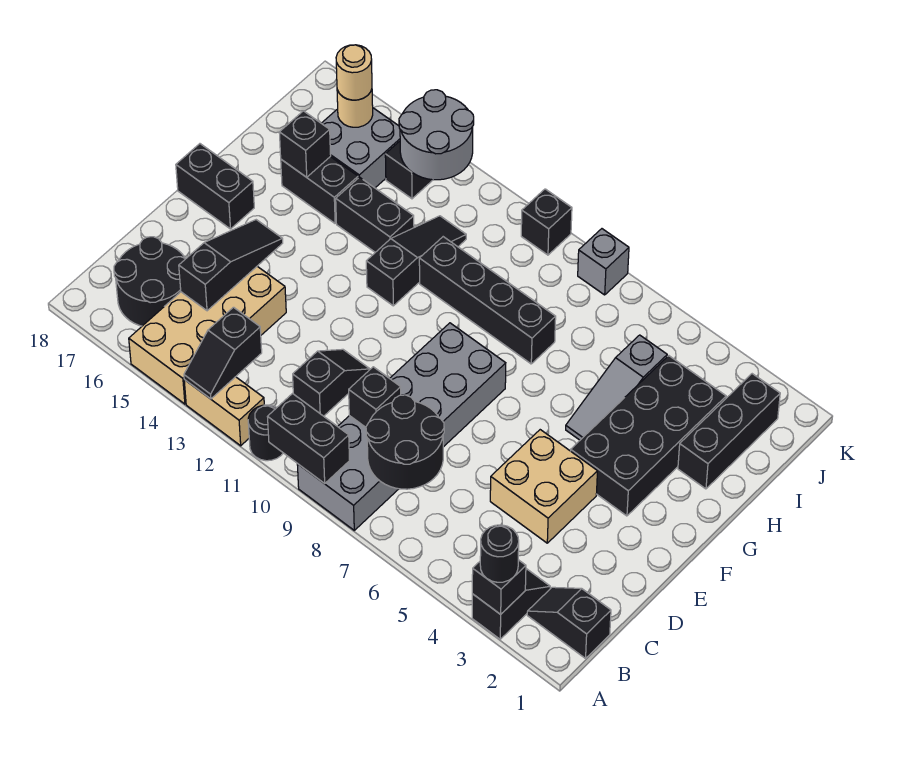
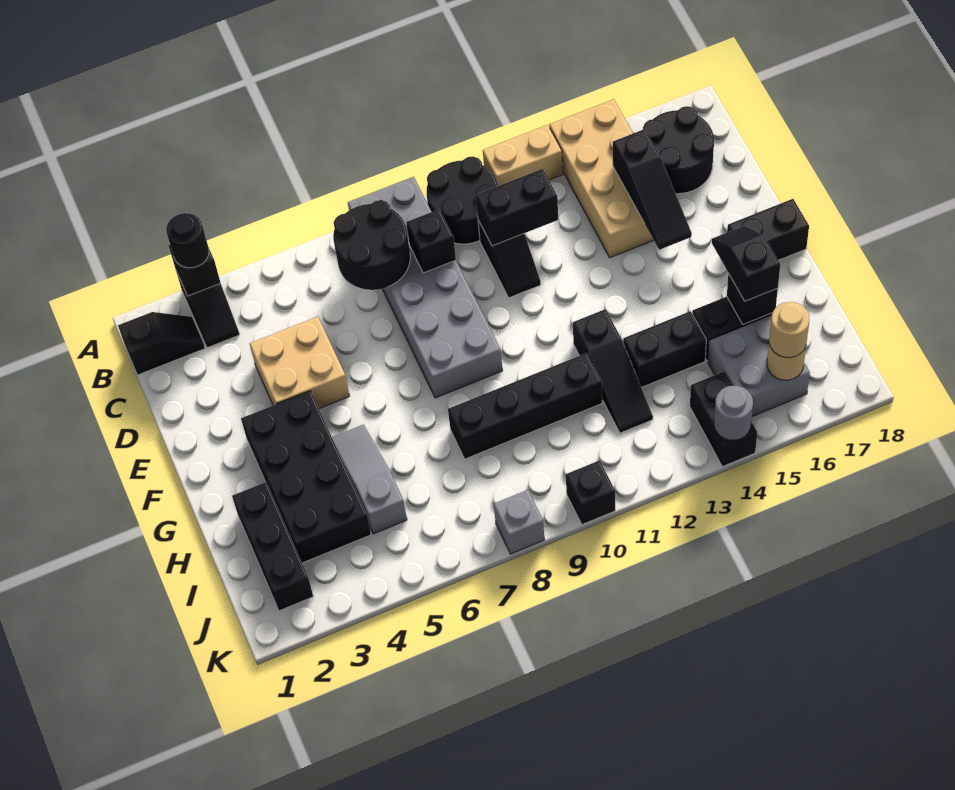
black brick A9:A10 level 2 -> black brick C11:C12 level 2
black round brick A11 level 1 -> black round brick A10:B11 level 1
black slope A13:B13 level 2 top B -> black slope G16:H16 level 3 top H
grey round brick J13:K14 level 2 -> grey round brick K14 level 2

